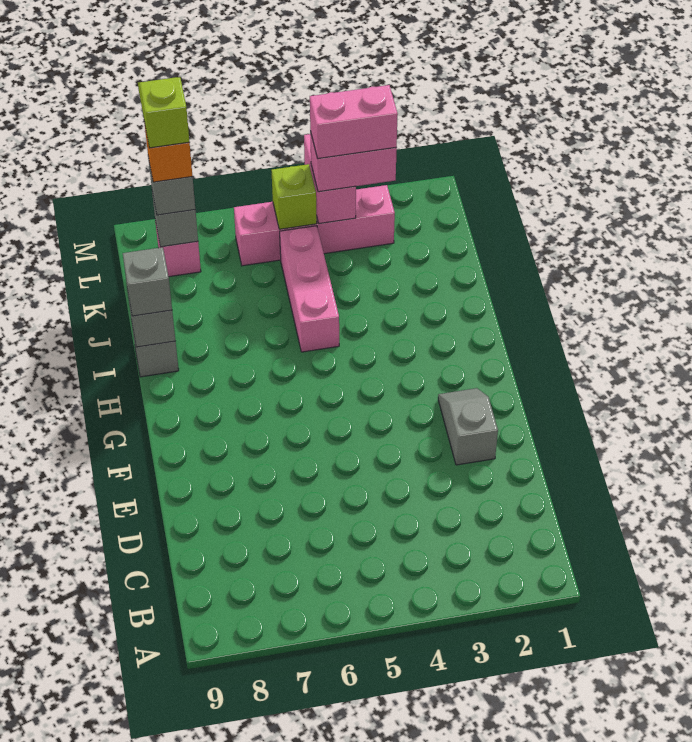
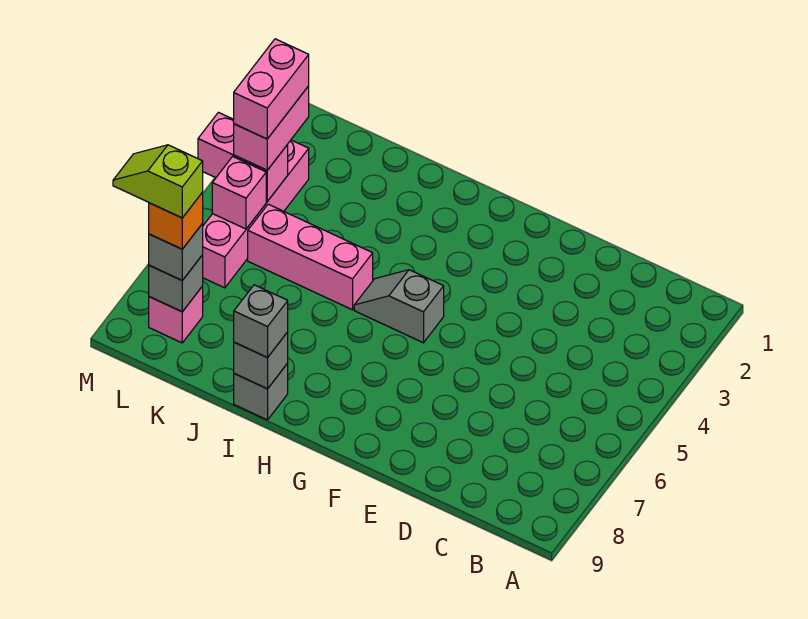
grey slope E2:F2 level 1 top E -> grey slope G5:H5 level 1 top G
lime brick L5 level 2 -> pink brick L5 level 2

